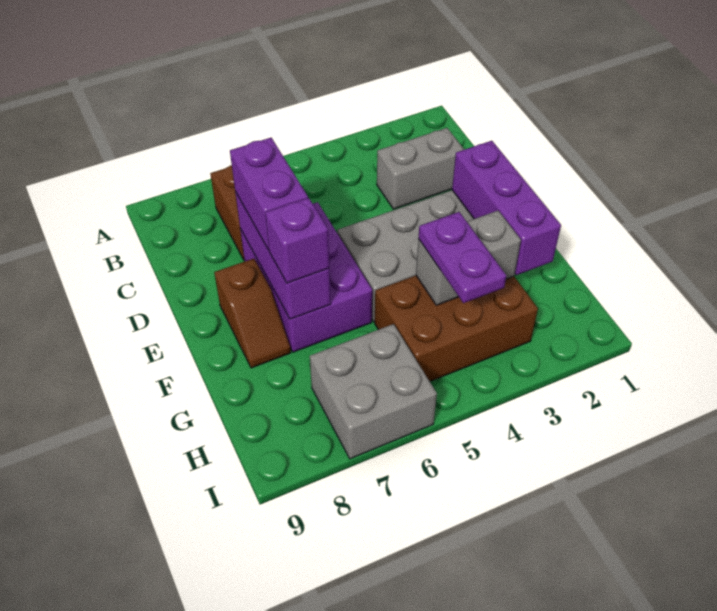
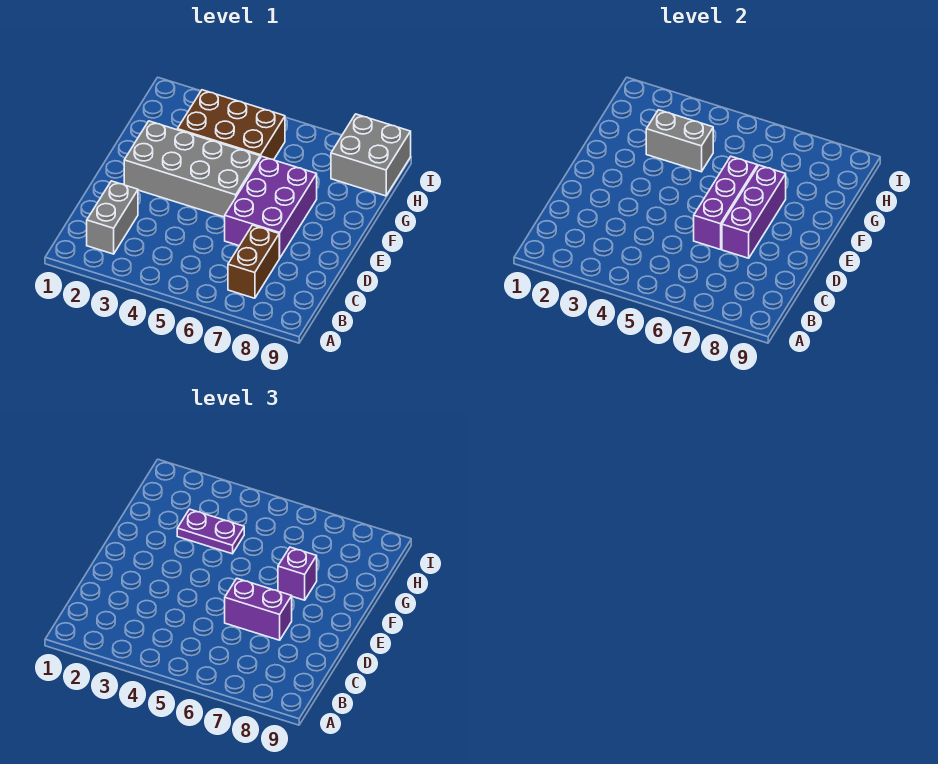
grey brick C2:C3 level 1 -> grey brick B2:C2 level 1
purple brick D7:E7 level 3 -> purple brick D6:D7 level 3
purple brick E2:G2 level 2 -> purple brick D6:F6 level 2
brown slope E8:F8 level 1 top E -> none
purple plate G4:H4 level 3 -> purple plate G3:G4 level 3
grey brick H6:I7 level 1 -> grey brick H8:I9 level 1

